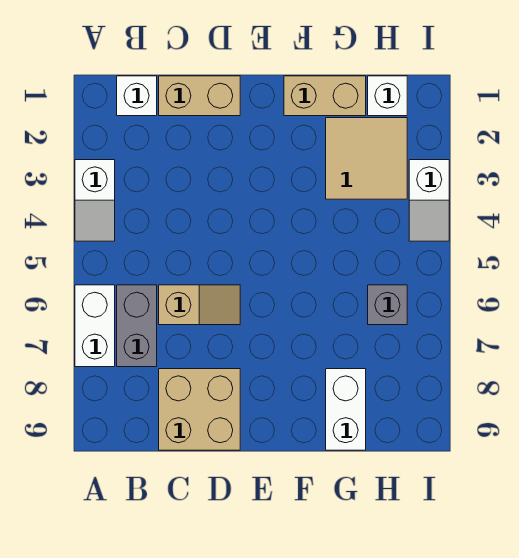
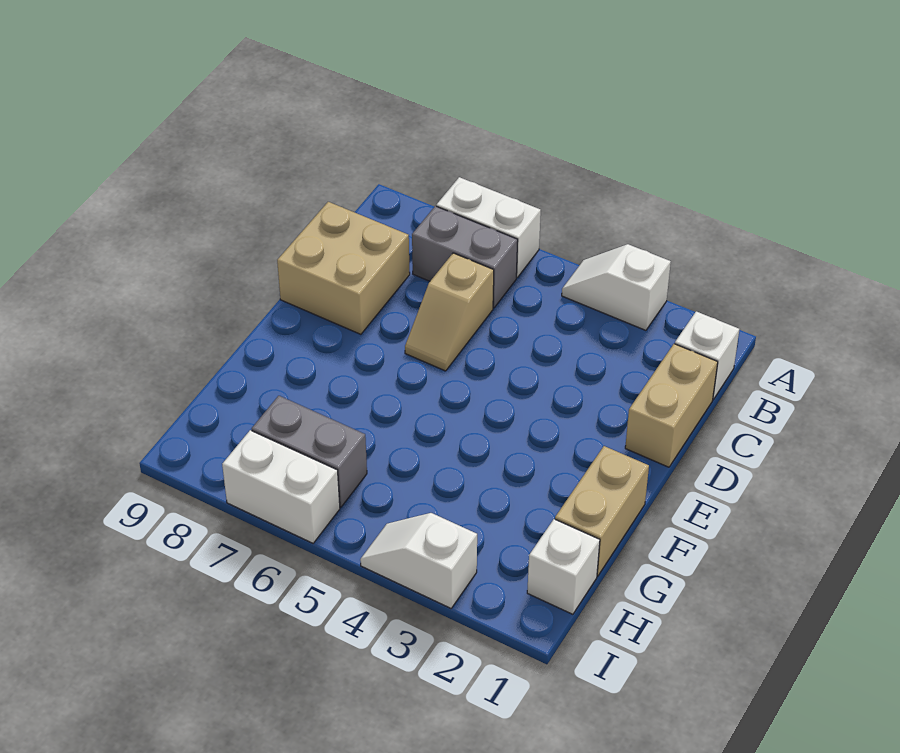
tan tile G2:H3 level 1 -> none
white brick G8:G9 level 1 -> white brick I6:I7 level 1
grey brick H6 level 1 -> grey brick H6:H7 level 1

